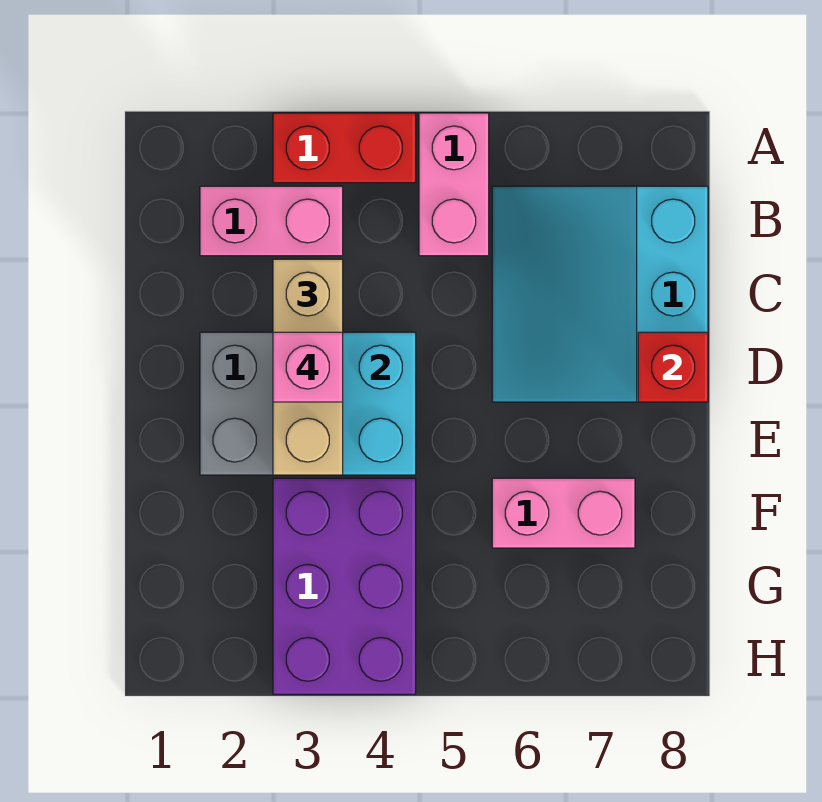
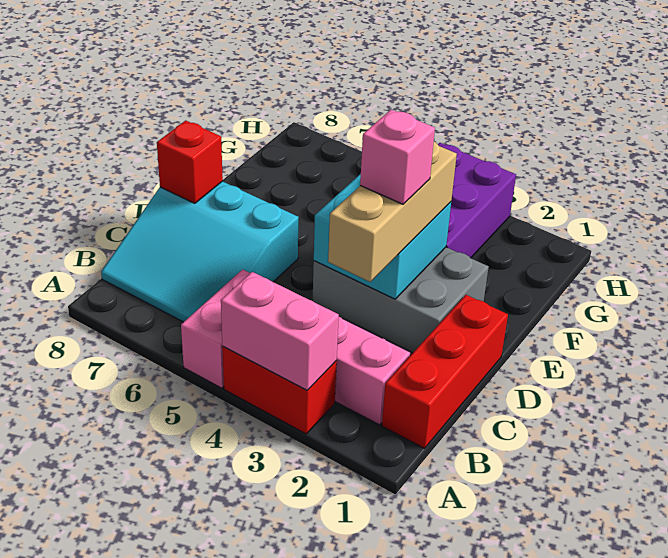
none -> red brick B1:D1 level 1
cyan slope B6:D8 level 1 top 8 -> cyan slope B6:D8 level 1 top D
pink brick F6:F7 level 1 -> pink brick A3:A4 level 2

